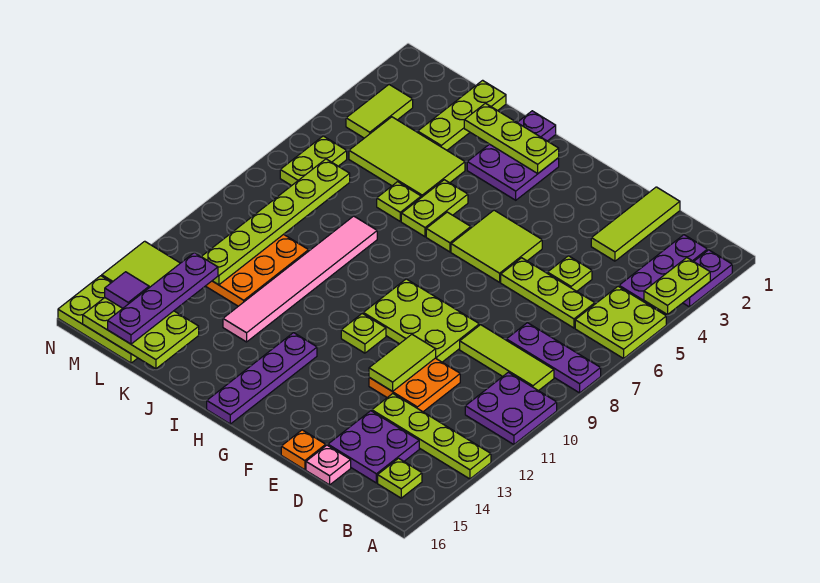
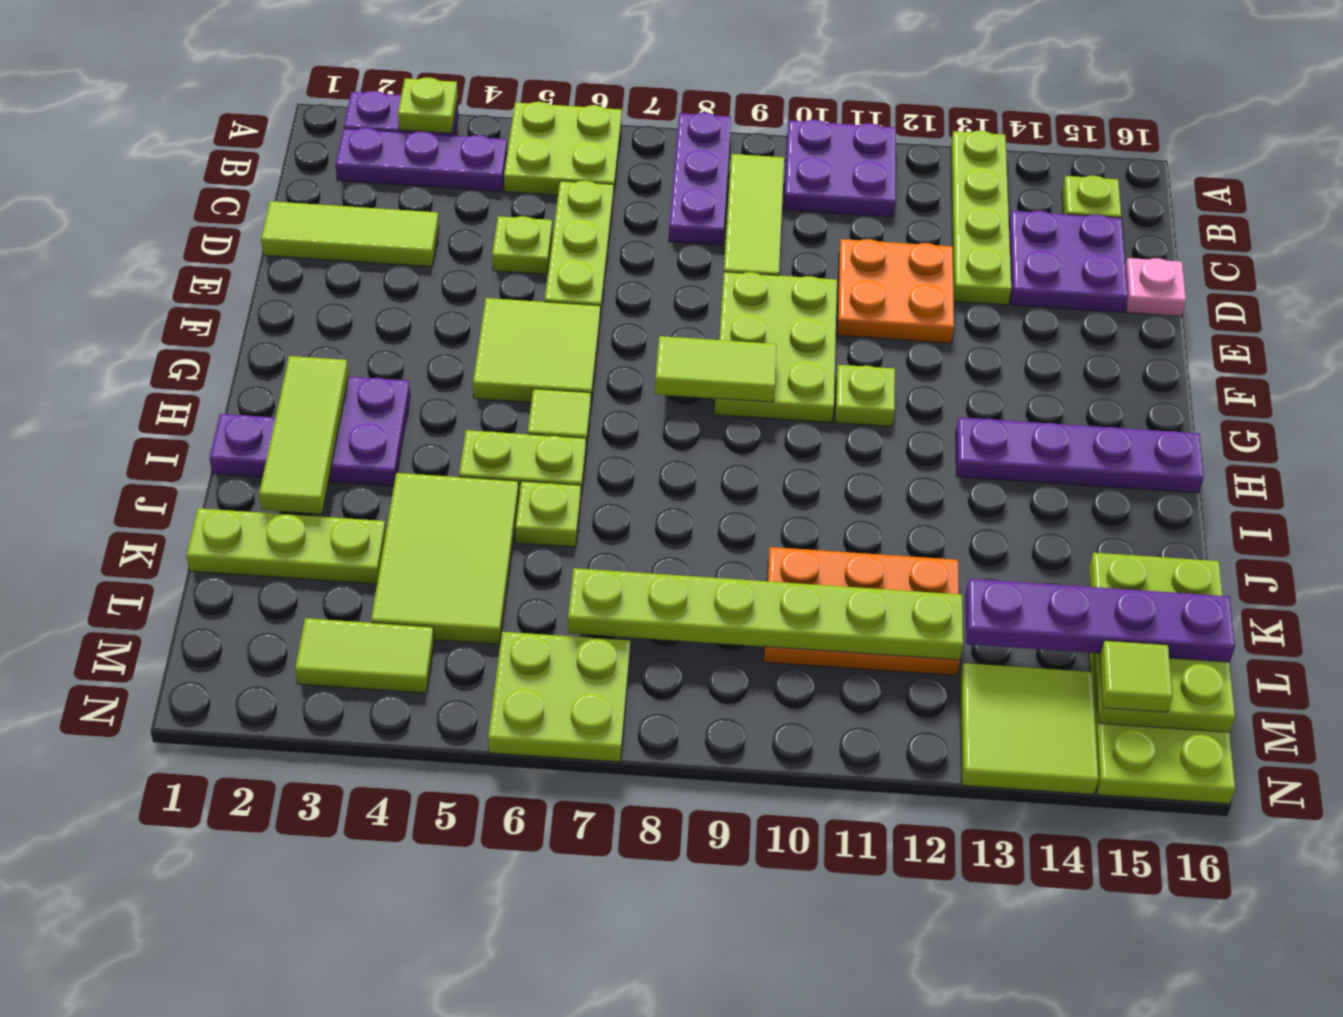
lime plate A3:A4 level 2 -> lime plate A3 level 2
lime tile E11:E12 level 2 -> lime tile G8:G9 level 2
orange plate E16 level 1 -> none
lime plate H2:J2 level 2 -> lime tile H2:J2 level 2
pink tile J8:J13 level 1 -> none
lime plate M6:M7 level 1 -> lime plate M6:N7 level 1
purple tile M15 level 3 -> lime tile M15 level 3

